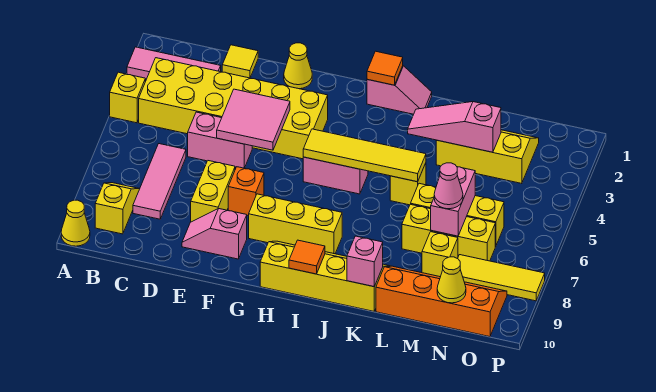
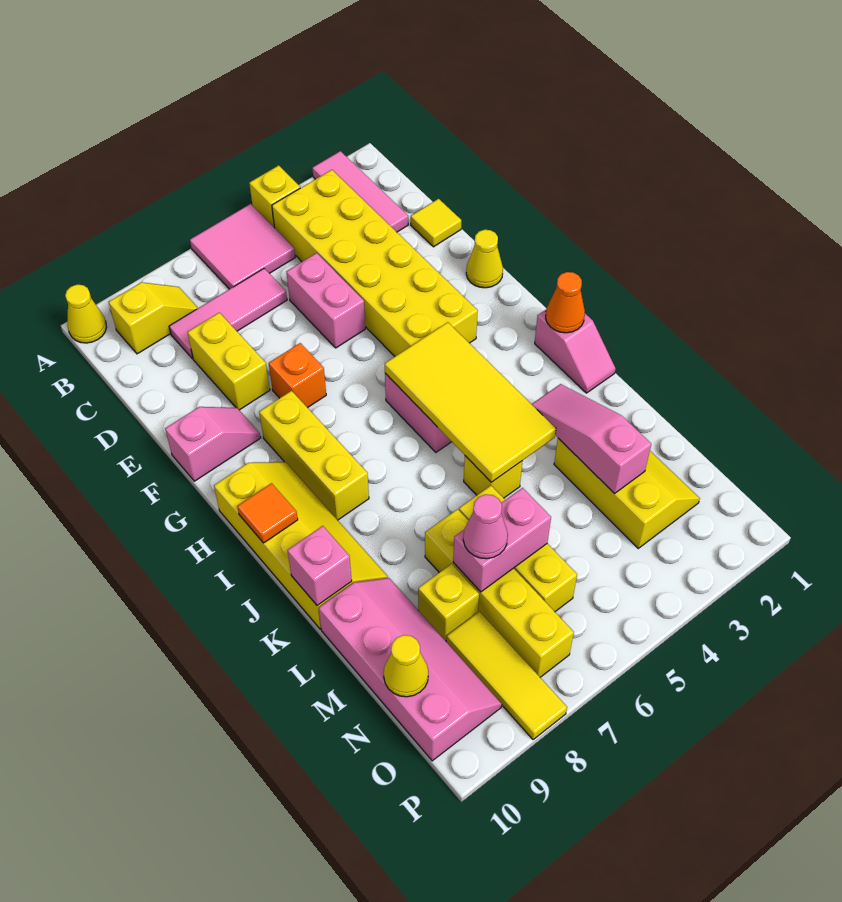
pink tile E4:F5 level 2 -> pink tile A5:B6 level 1
yellow brick E7:E8 level 1 -> yellow brick D8:E8 level 1
pink slope E9:F9 level 1 top F -> pink slope F9:F10 level 1 top 10
yellow tile H5:K5 level 2 -> yellow tile H4:K5 level 2
orange tile I1 level 2 -> orange cone I1 level 2
yellow brick L7:N7 level 1 -> yellow brick L7:O7 level 1
orange slope L9:O10 level 1 top 10 -> pink slope L9:O10 level 1 top 10

